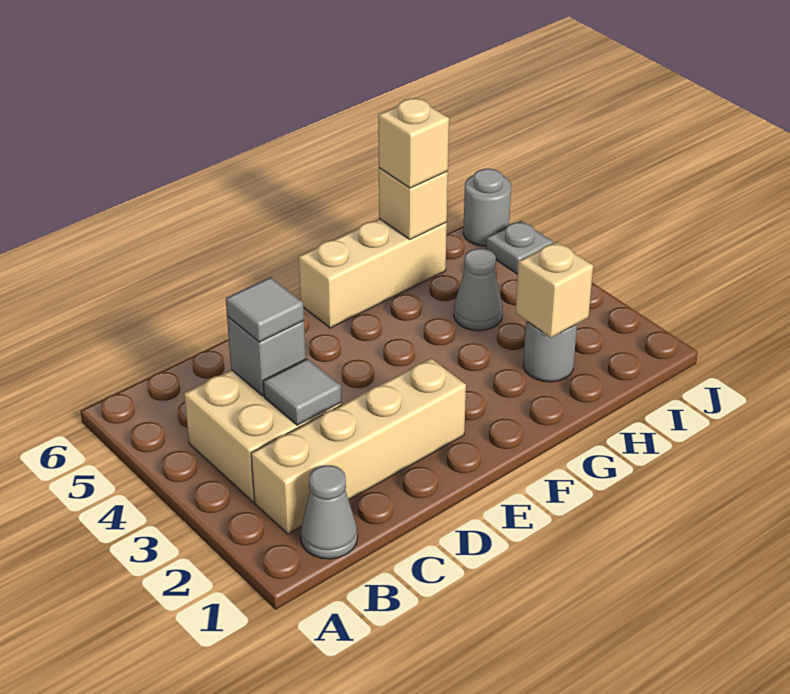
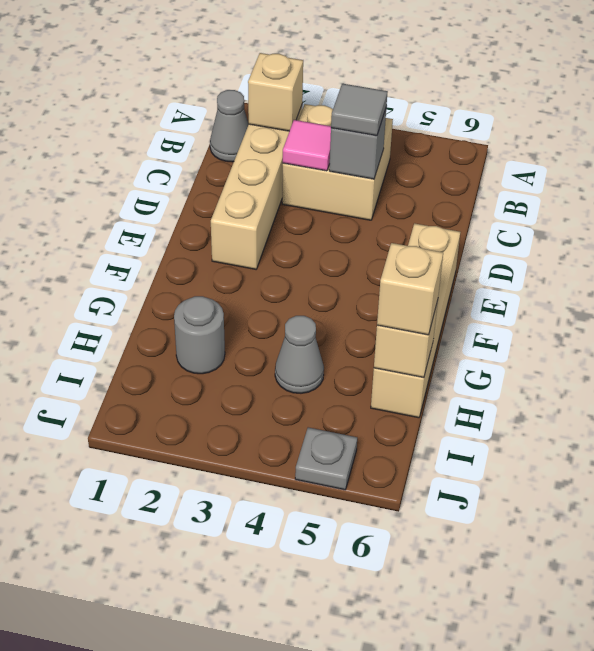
grey tile C3 level 2 -> pink tile C3 level 2
tan brick F6:H6 level 1 -> tan brick E6:H6 level 1
tan brick H2 level 2 -> tan brick B2 level 2
grey round brick J6 level 1 -> none

